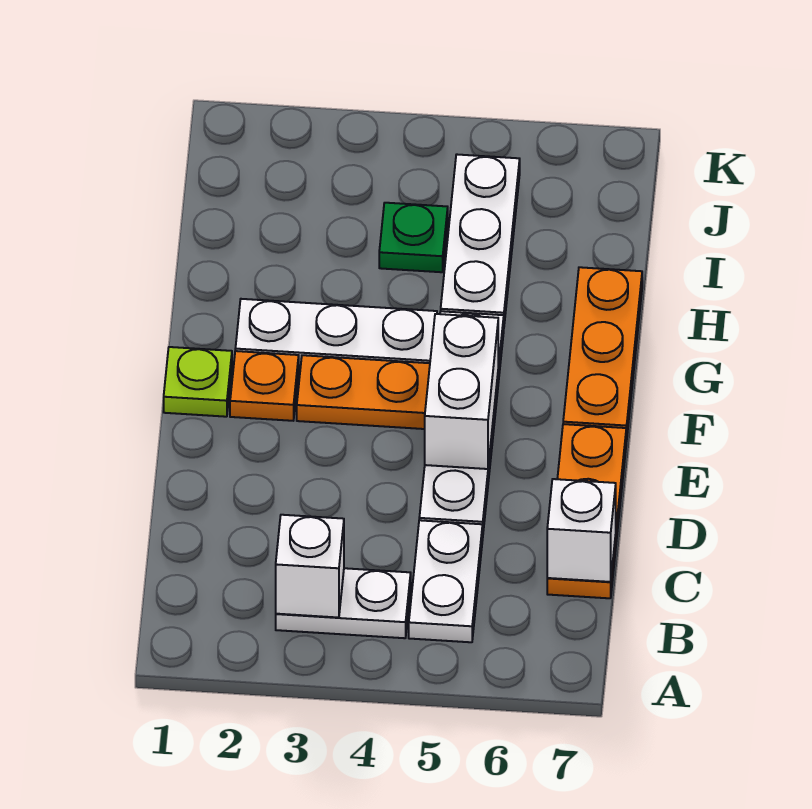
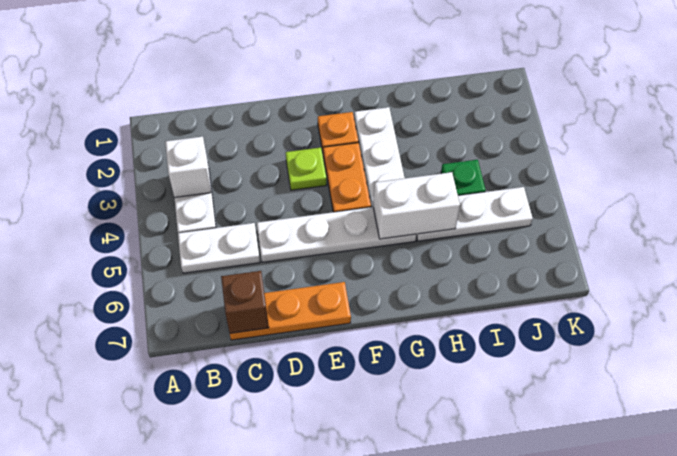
white brick C7 level 2 -> brown brick C7 level 2
white brick E5:F5 level 2 -> white brick G5:H5 level 2
lime plate F1 level 1 -> lime plate E3 level 1
orange plate F7:H7 level 1 -> none

